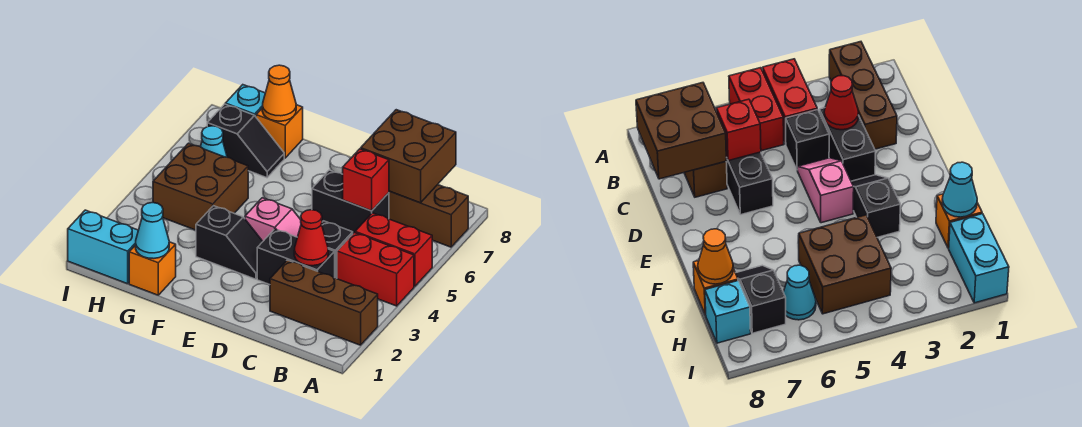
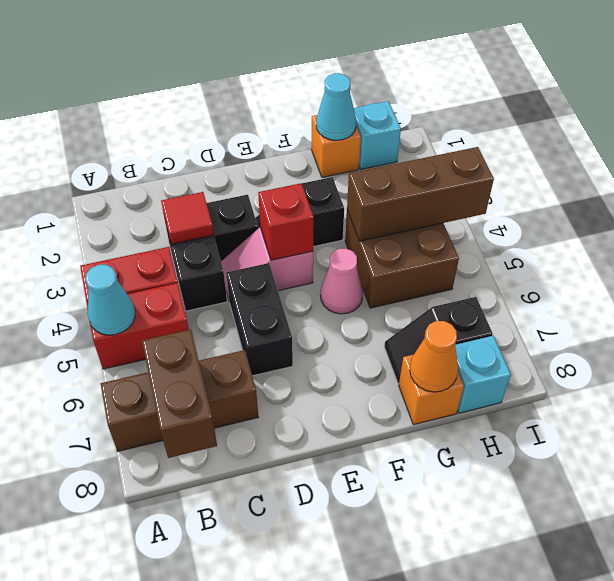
brown brick A2:C2 level 1 -> brown brick G4:I4 level 2
brown brick B7:C8 level 2 -> brown brick B7:B8 level 2
red cone C3 level 2 -> red tile C3 level 2
black brick C6:D6 level 1 -> black brick D5:D6 level 1
red brick C6 level 2 -> red brick E4 level 2
none -> pink cone F5 level 1
cyan brick H1:I1 level 1 -> cyan brick H1 level 1
cyan cone H6 level 1 -> cyan cone A5 level 2

